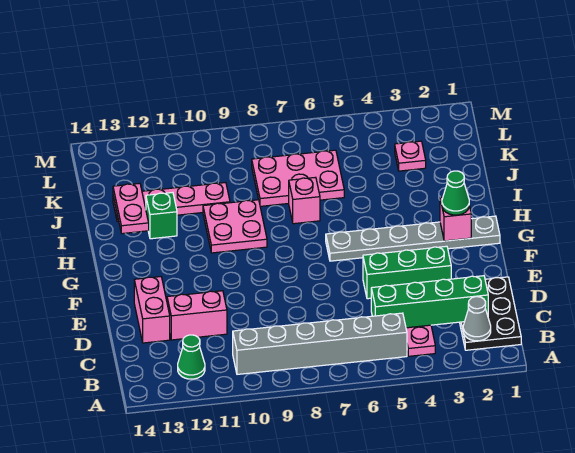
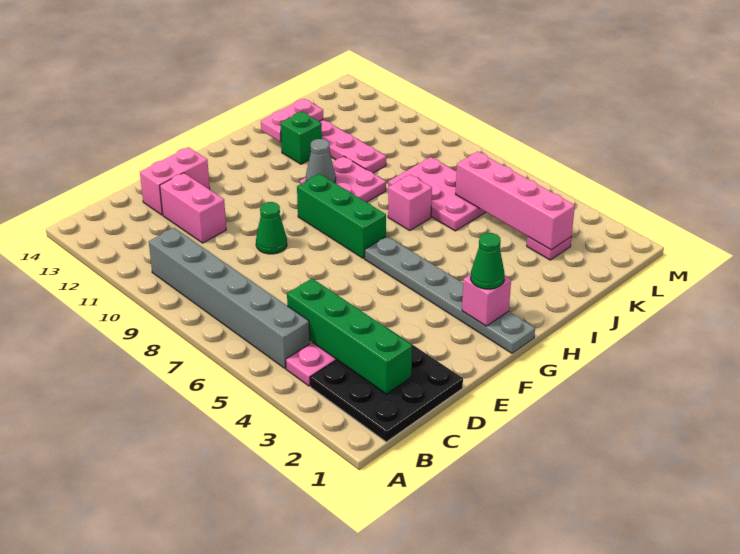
black plate B1:D2 level 1 -> black plate B1:D3 level 1
grey cone B2 level 2 -> grey cone H10 level 2
green cone B12 level 1 -> green cone E9 level 1
green brick E3:E5 level 1 -> green brick G7:G9 level 1
none -> pink brick K3:K6 level 2

